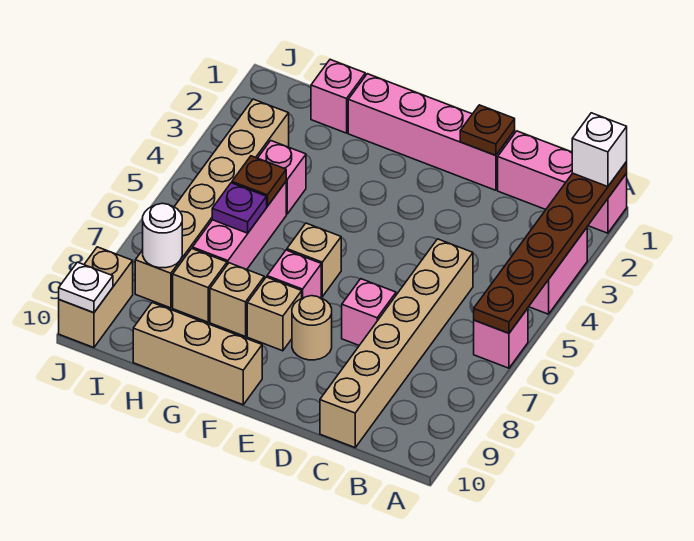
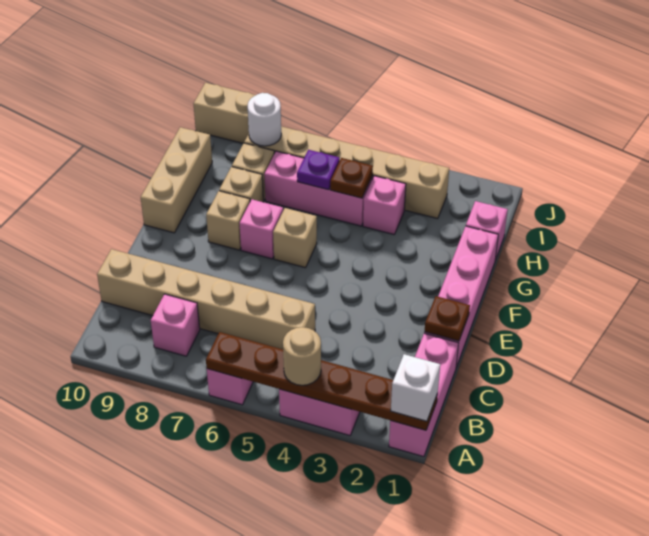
pink brick D7 level 1 -> pink brick B8 level 1
tan round brick E8 level 1 -> tan round brick A4 level 3
white plate J10 level 2 -> none

